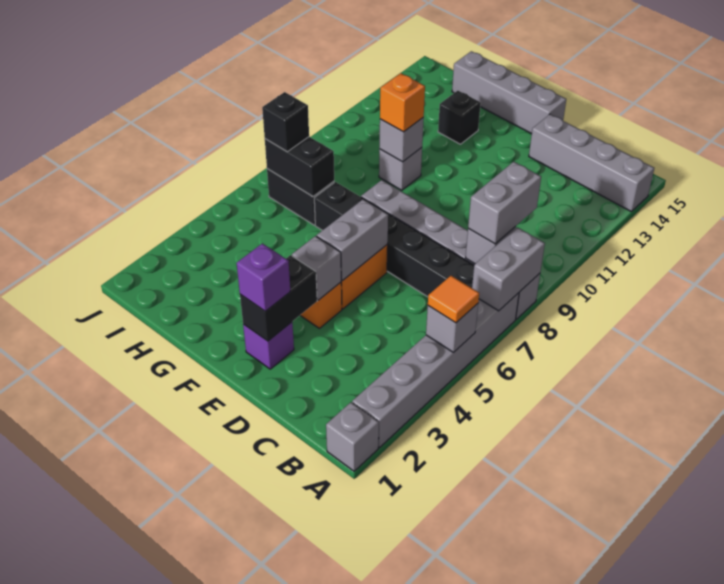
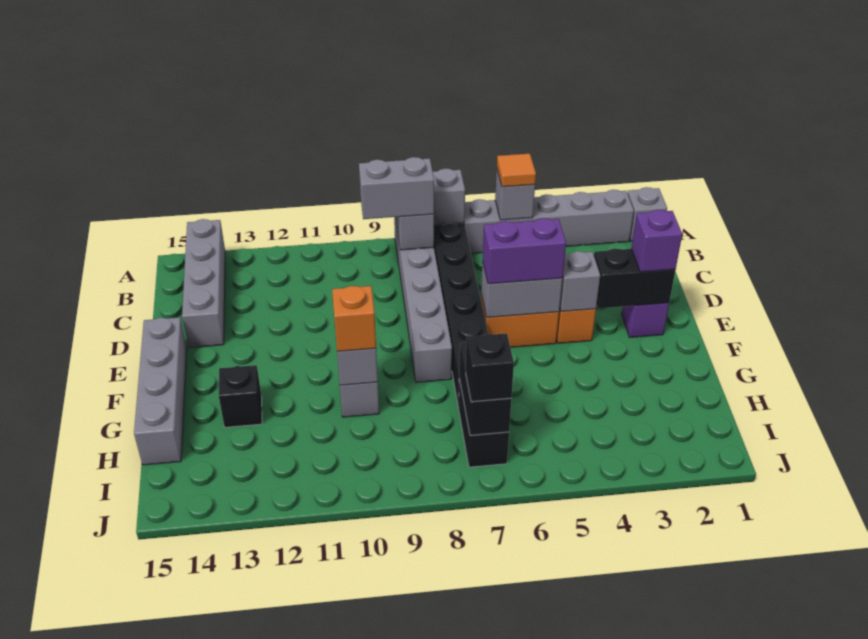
none -> purple brick E5:E6 level 3

